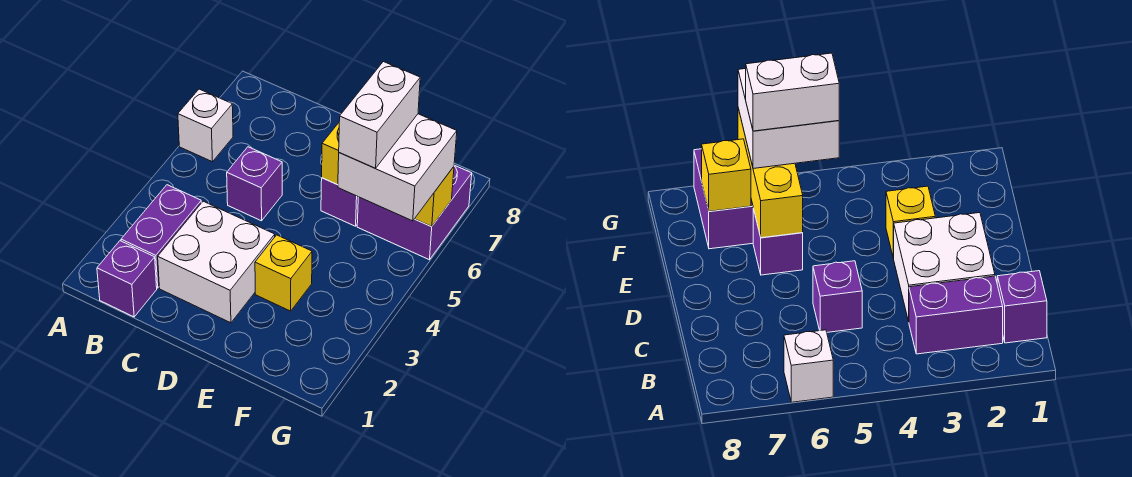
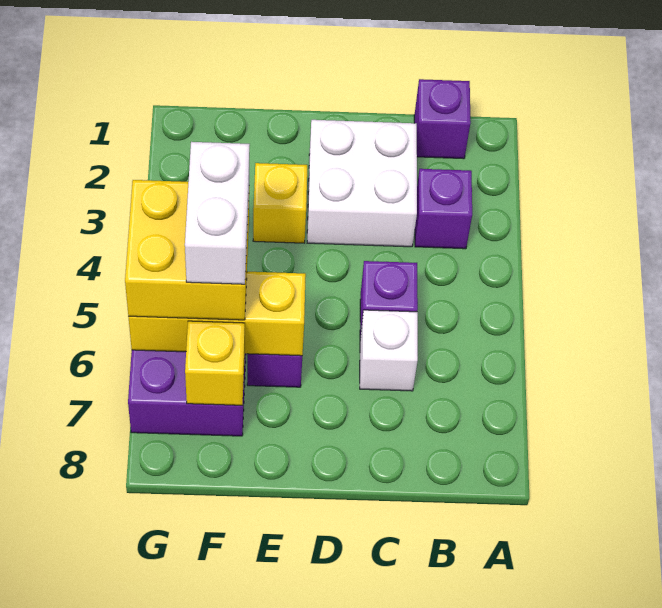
white brick A6 level 1 -> white brick C6 level 1
purple brick B2:B3 level 1 -> purple brick B3 level 1
white brick F5:G6 level 3 -> yellow brick F5:G6 level 3

